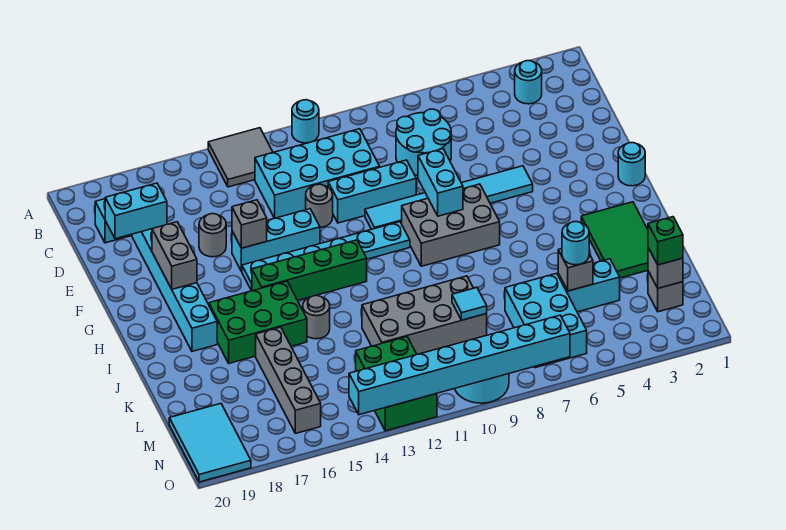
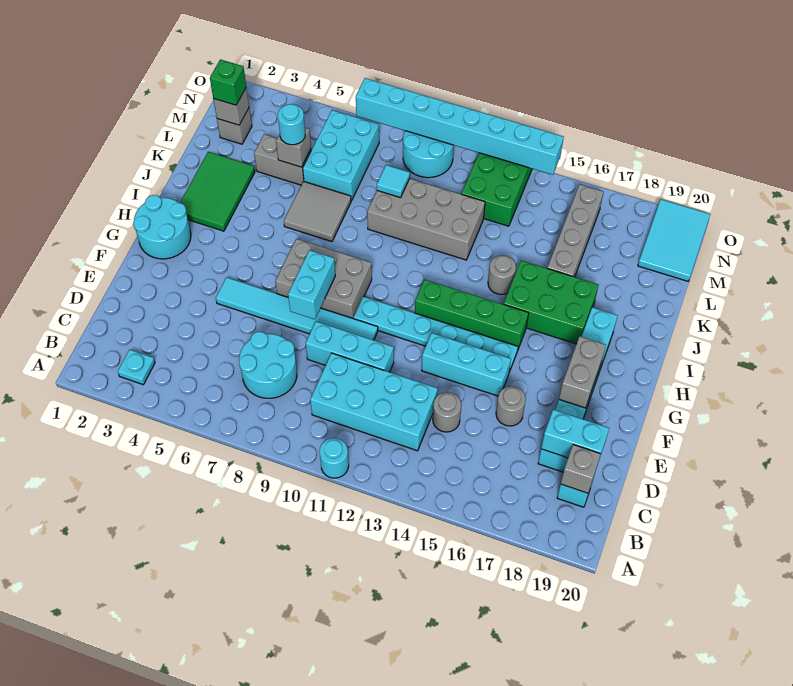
grey tile A13:B14 level 1 -> grey tile J6:K7 level 1
cyan round brick B3 level 1 -> cyan plate B3 level 1
grey round brick E12 level 1 -> grey round brick D14 level 1
grey brick F15 level 2 -> grey brick C19 level 2
cyan round brick G1 level 1 -> cyan round brick G1:H2 level 1
cyan brick L4:L5 level 1 -> grey brick L4:L5 level 1

